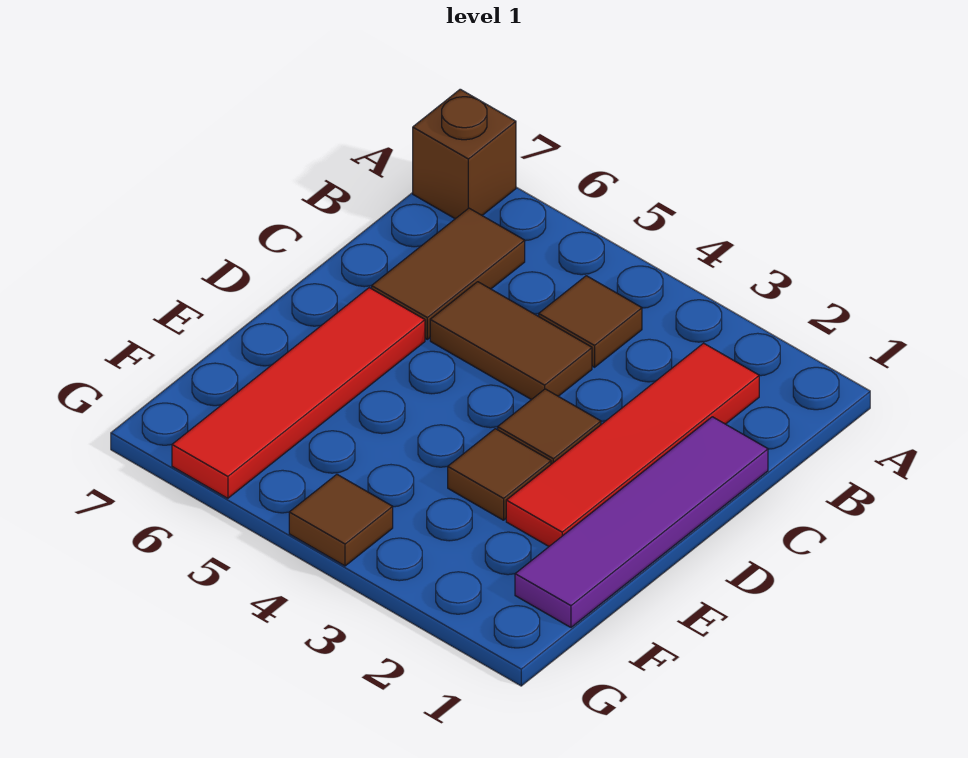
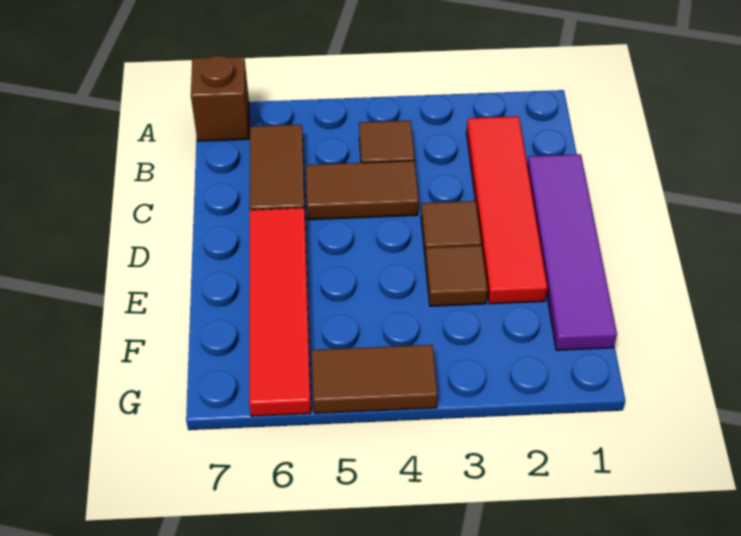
brown tile G4 level 1 -> brown tile G4:G5 level 1

